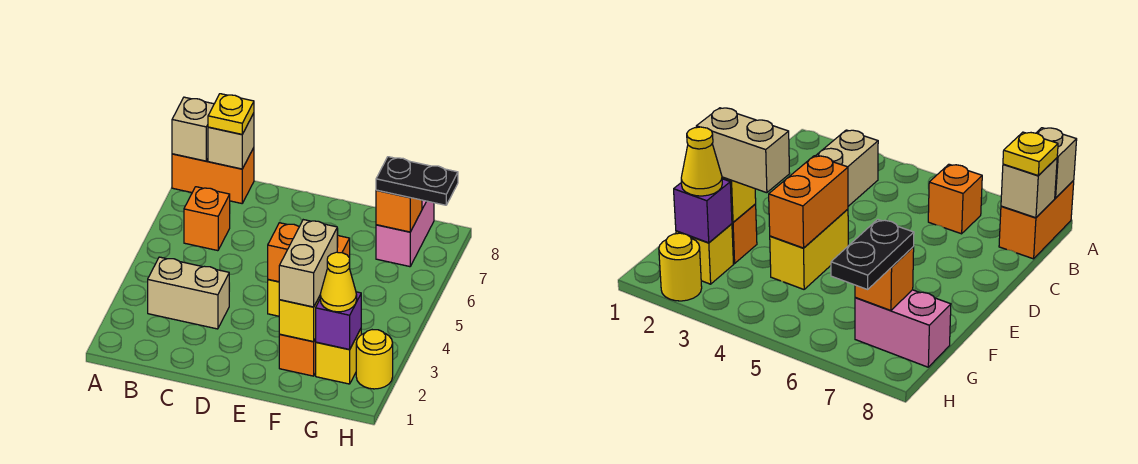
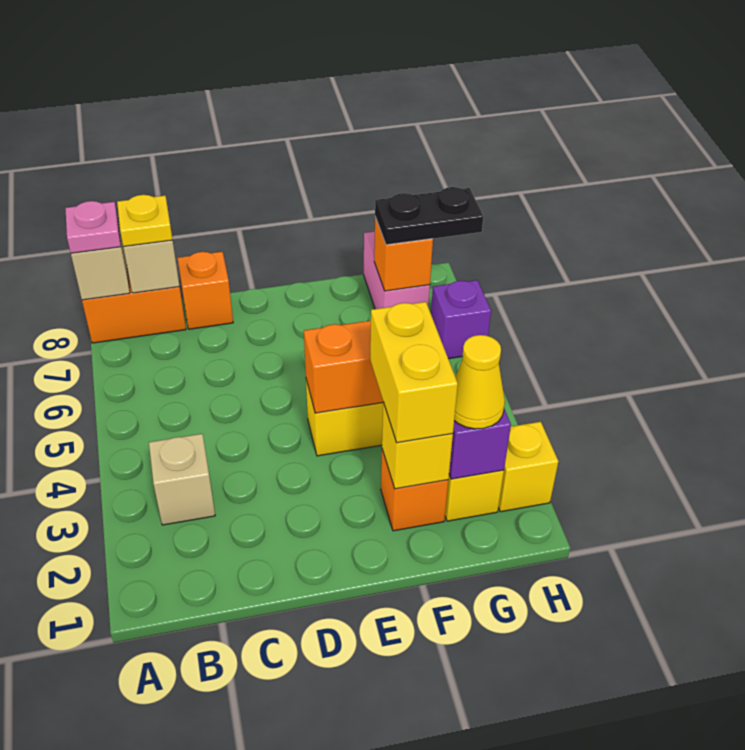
none -> pink plate A8 level 3
tan brick B3:C3 level 1 -> tan brick B3 level 1
orange brick B6 level 1 -> orange brick C8 level 1
tan brick F2:F3 level 3 -> yellow brick F2:F3 level 3
yellow round brick H2 level 1 -> yellow brick H2 level 1
none -> purple brick H6 level 1

